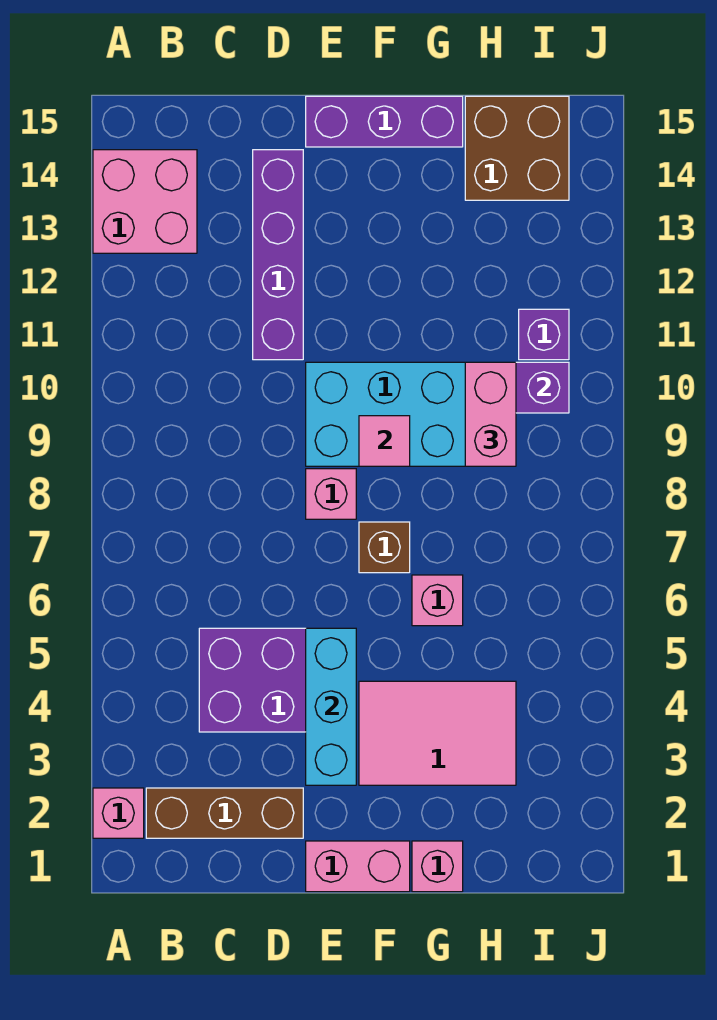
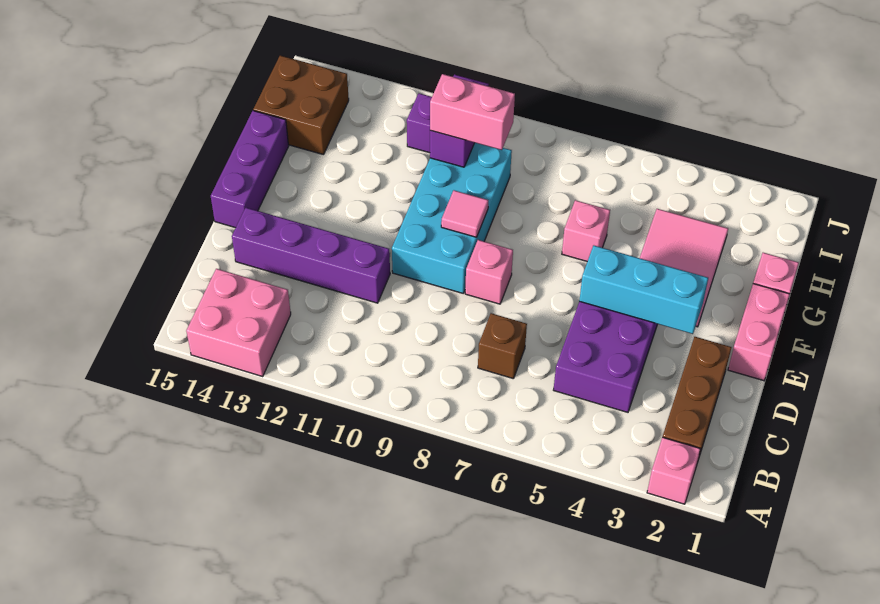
brown brick F7 level 1 -> brown brick C7 level 1

